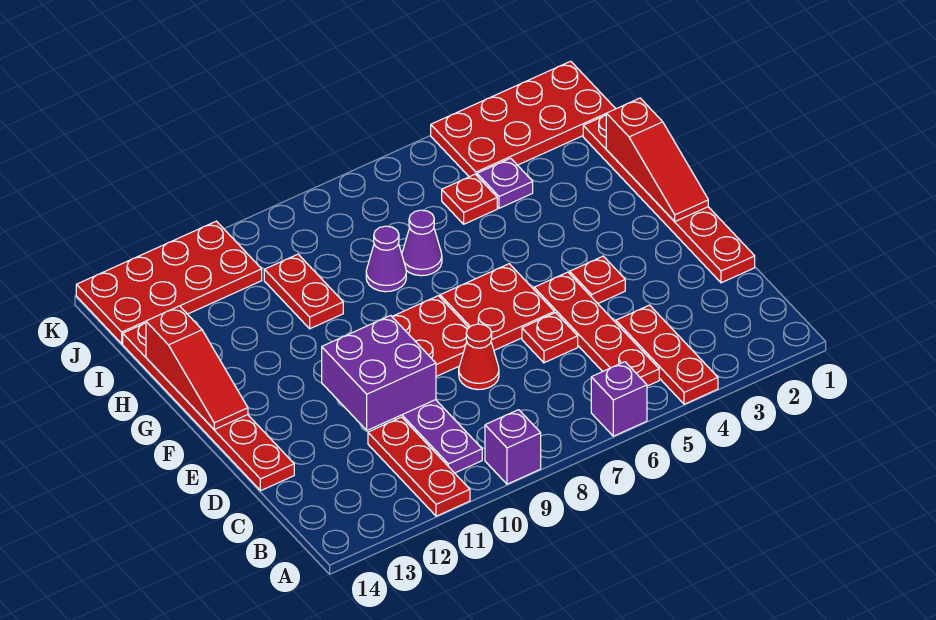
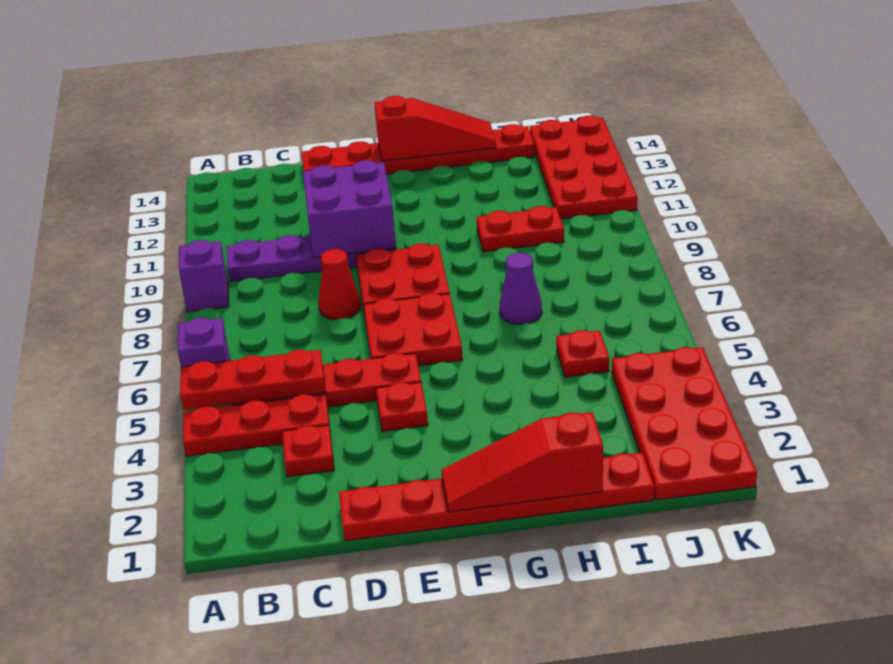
red plate A11:C11 level 1 -> red plate A5:C5 level 2
red plate D6 level 1 -> red plate C3 level 1
red slope F14:H14 level 2 top H -> red slope F14:H14 level 2 top F
purple cone H8 level 1 -> none
purple plate I4 level 1 -> none

